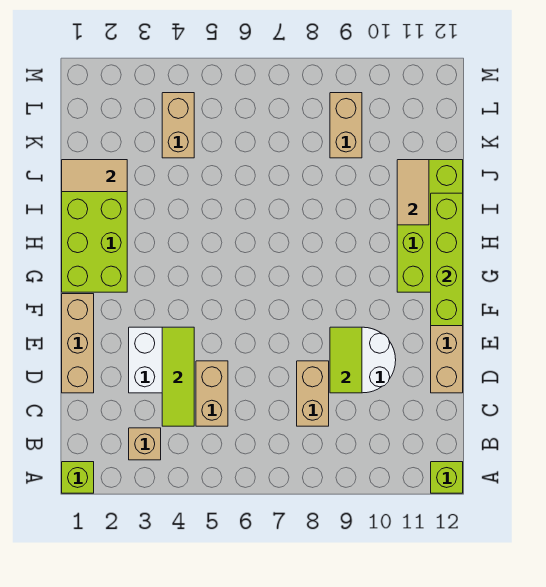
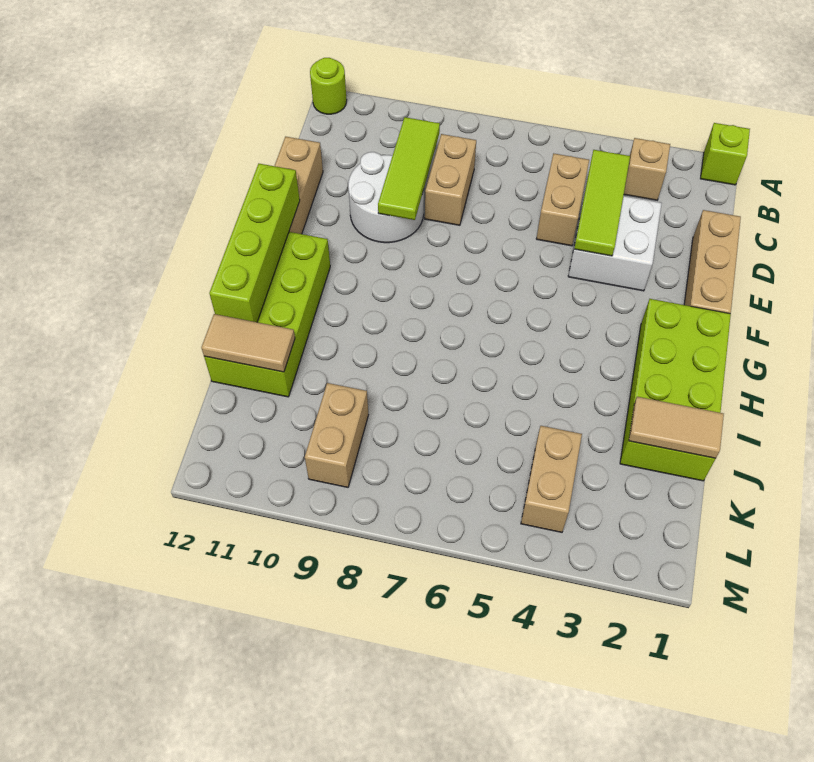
lime brick A12 level 1 -> lime round brick A12 level 1
lime tile D9:E9 level 2 -> lime tile C9:E9 level 2
tan tile I11:J11 level 2 -> tan tile J11:J12 level 2

